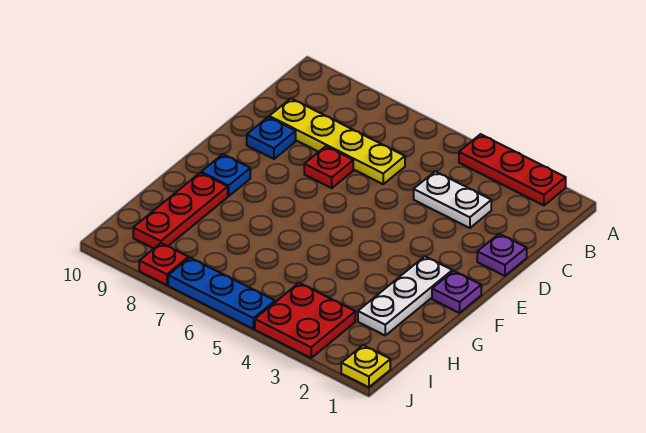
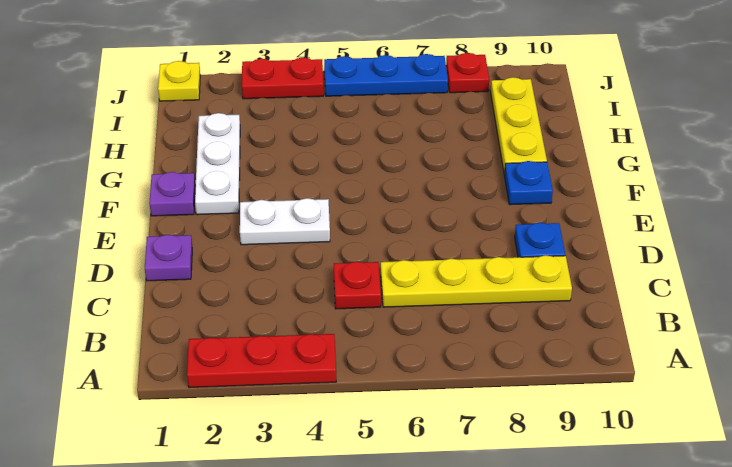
white plate C3:C4 level 1 -> white plate E3:E4 level 1
red plate D7 level 1 -> red plate C5 level 1
red plate G9:I9 level 1 -> yellow plate G9:I9 level 1
red plate I3:J4 level 1 -> red plate J3:J4 level 1

